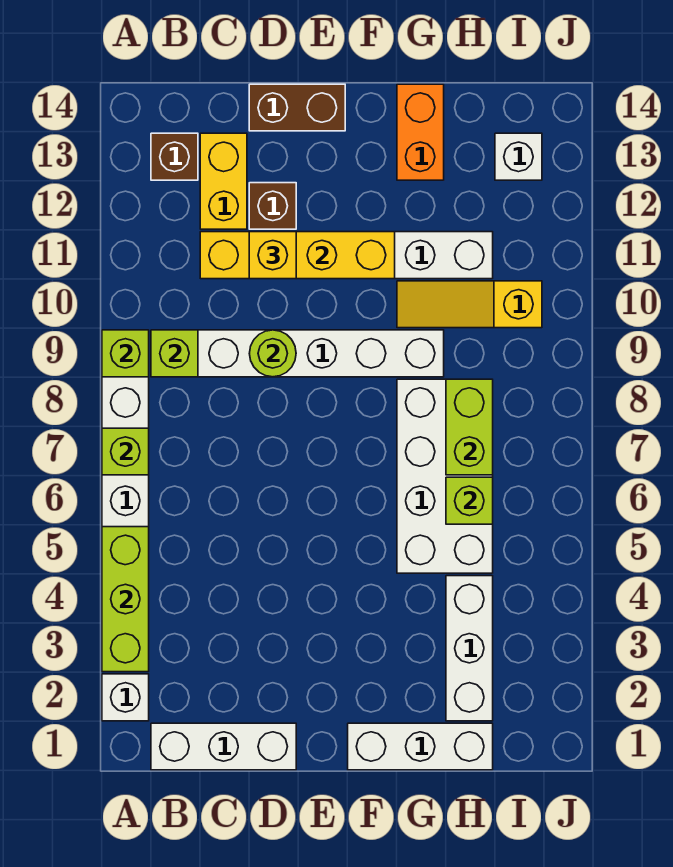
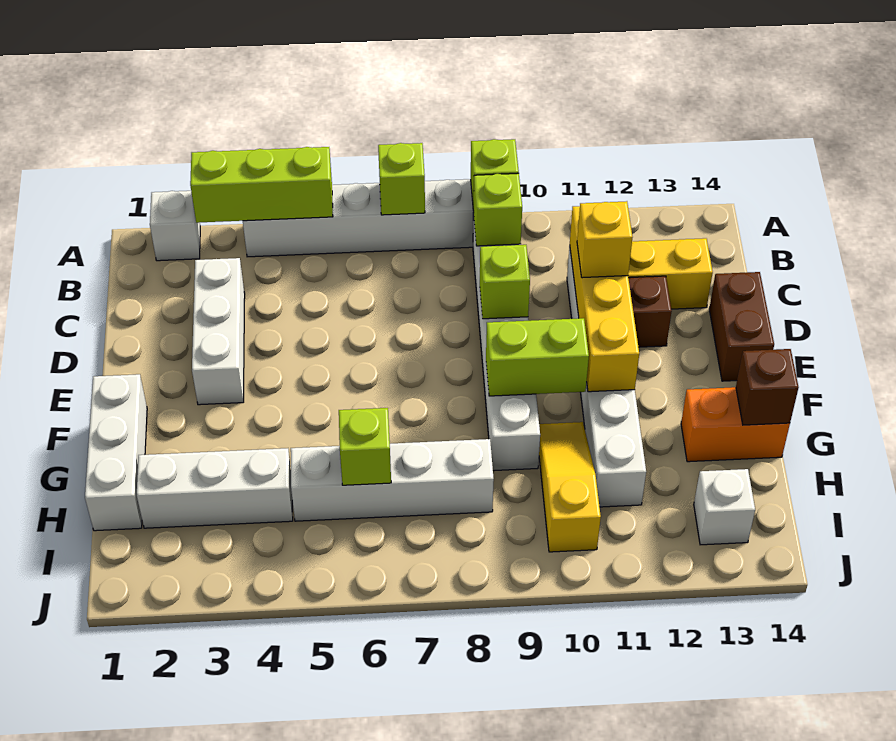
white brick B1:D1 level 1 -> white brick C3:E3 level 1
brown brick B13 level 1 -> brown brick G14 level 2
lime round brick D9 level 2 -> lime brick D9 level 2
white brick G5:H8 level 1 -> white brick H5:H8 level 1
lime brick H7:H8 level 2 -> lime brick F9:F10 level 2

